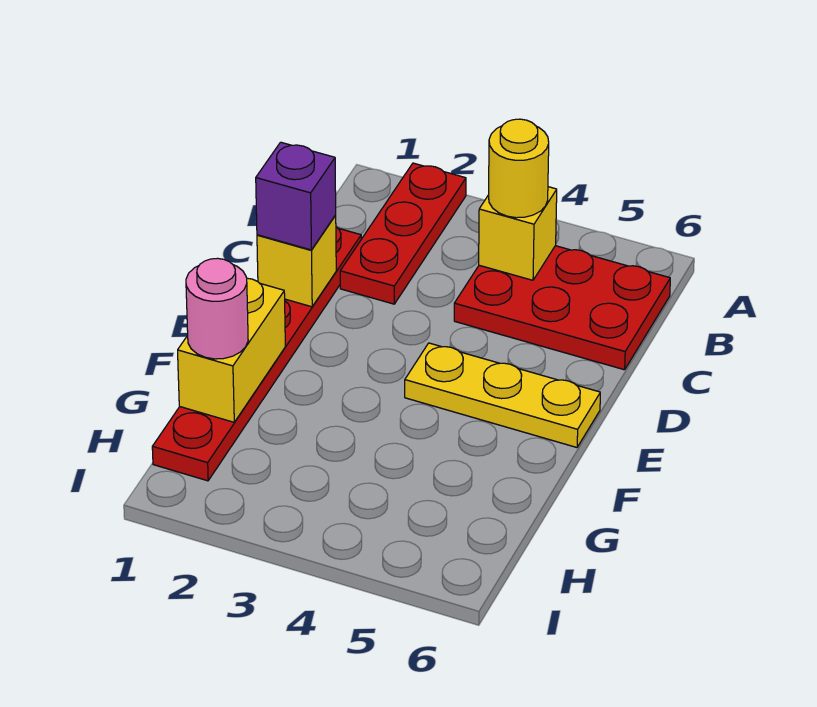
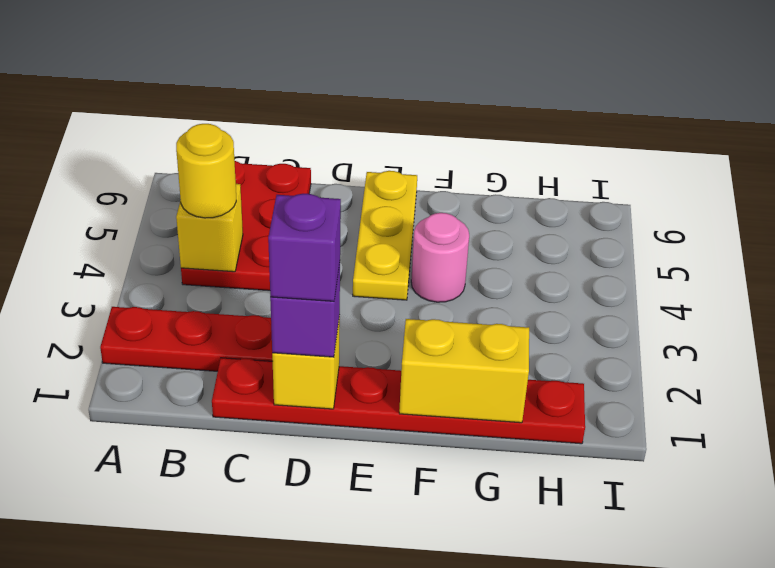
none -> purple brick D1 level 4
pink round brick G1 level 3 -> pink round brick F4 level 1

